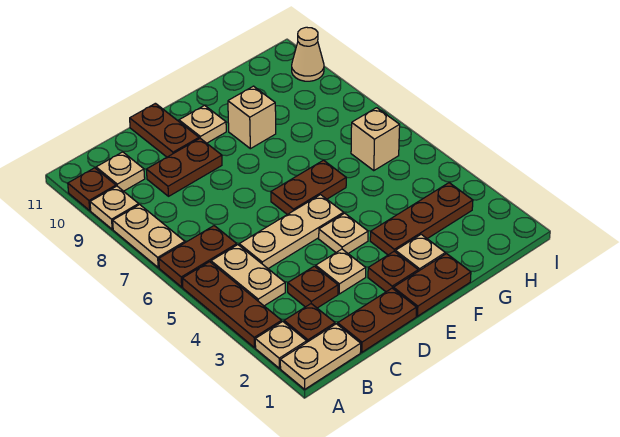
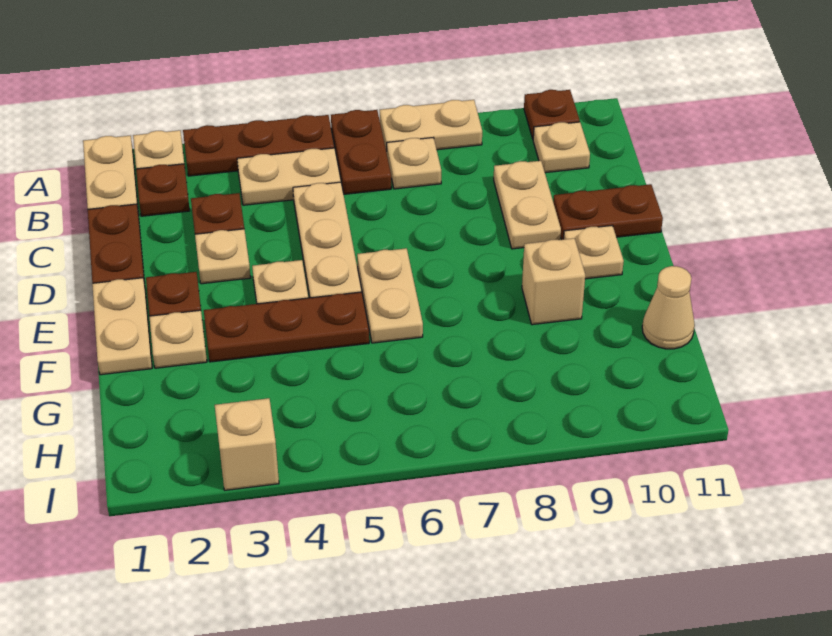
tan plate A9 level 1 -> tan plate B7 level 1
brown plate C9:D9 level 1 -> tan plate C9:D9 level 1
brown plate E1:F1 level 1 -> tan plate E1:F1 level 1
brown plate E6:F6 level 1 -> tan plate E6:F6 level 1
brown plate F3:H3 level 1 -> brown plate F3:F5 level 1
tan brick H6 level 1 -> tan brick I3 level 1
tan cone I10 level 1 -> tan cone G11 level 1

